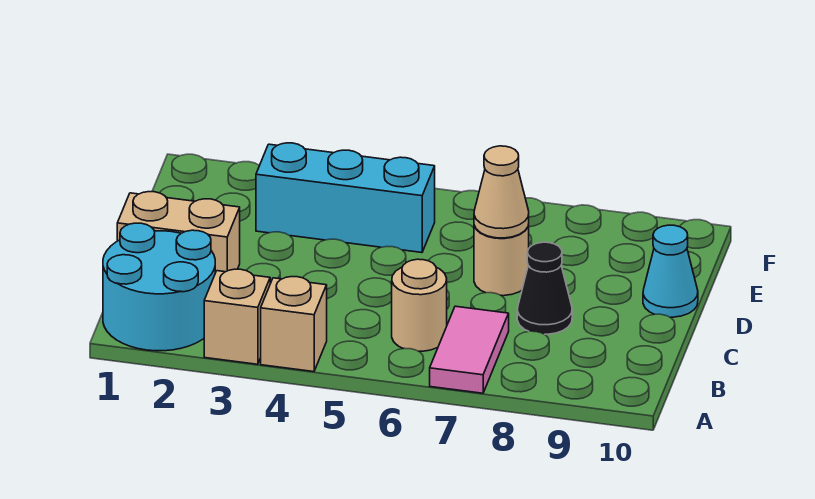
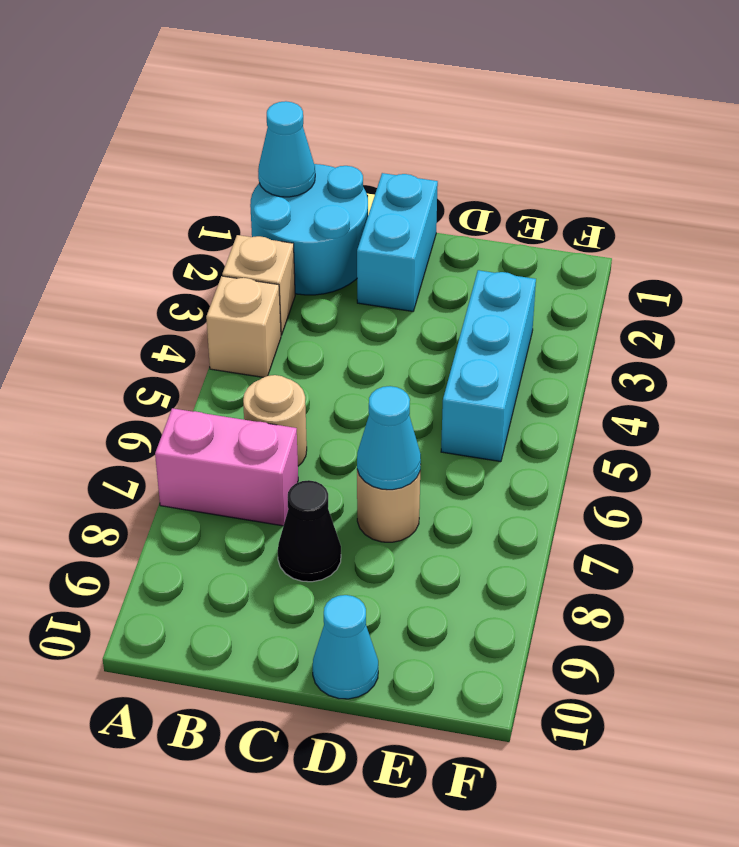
none -> cyan cone A1 level 2
pink tile A7:B7 level 1 -> pink brick A7:B7 level 1
tan brick C1:C2 level 1 -> cyan brick C1:C2 level 1
tan cone D7 level 2 -> cyan cone D7 level 2

